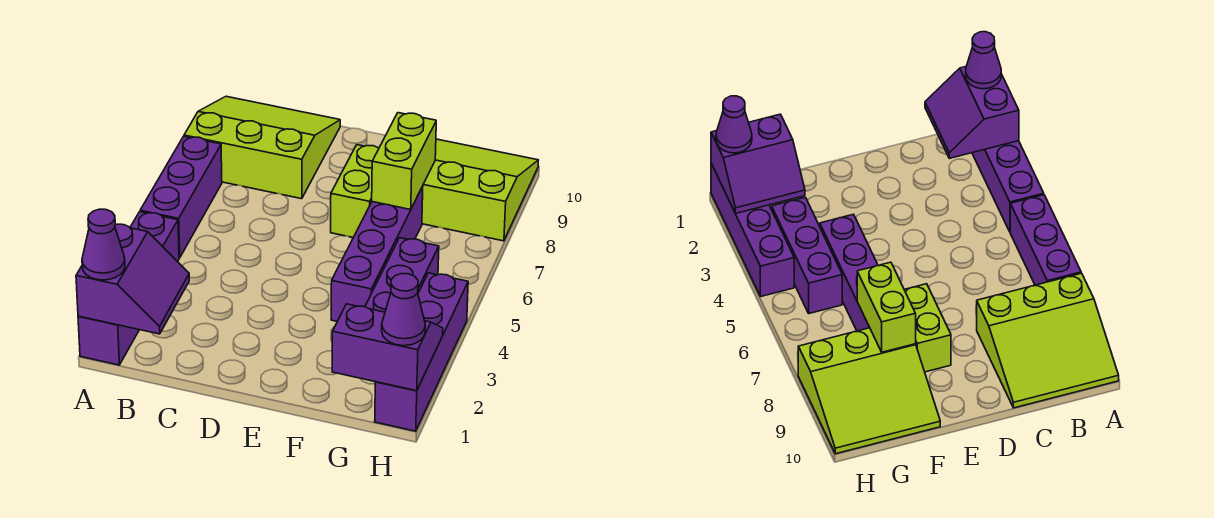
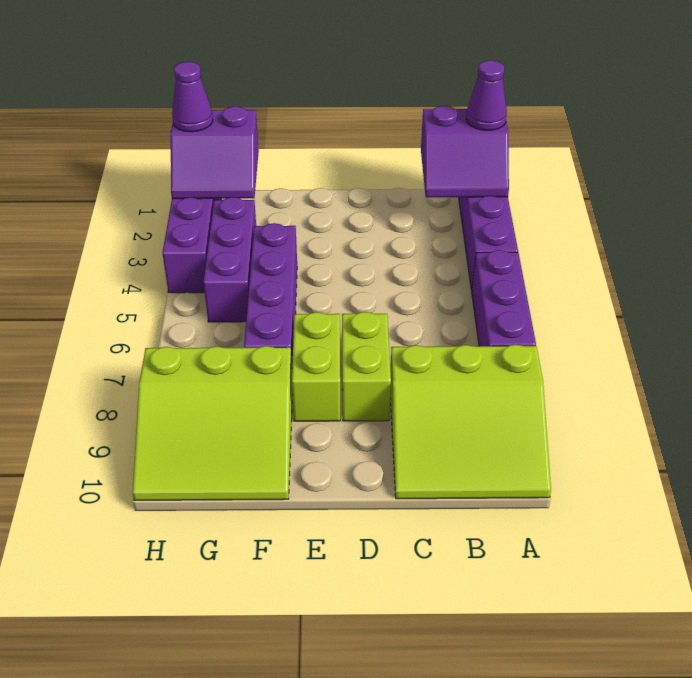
purple slope A1:B2 level 2 top A -> purple slope A1:B2 level 2 top 1
lime brick F7:F8 level 2 -> lime brick D7:D8 level 1

